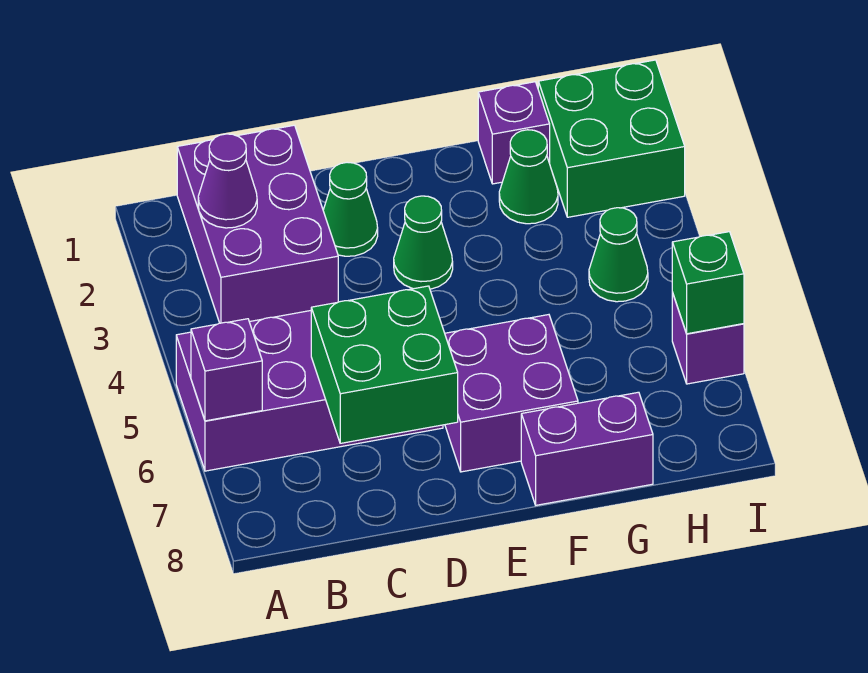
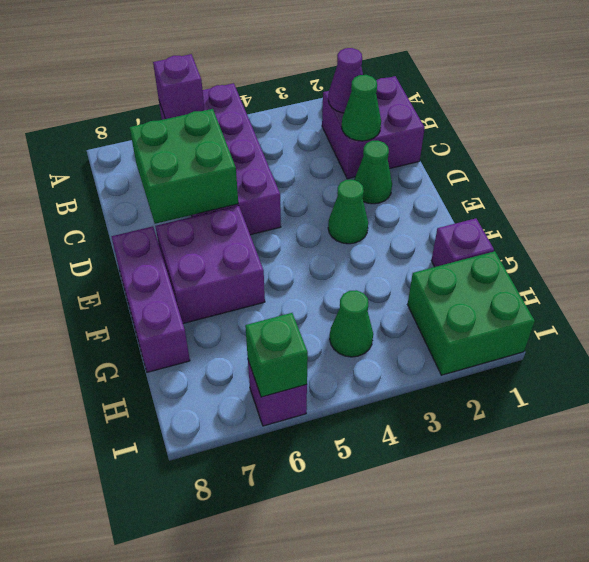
purple brick B1:C3 level 1 -> purple brick B1:C2 level 1
purple brick F8:G8 level 1 -> purple brick E8:G8 level 1
green cone G2 level 1 -> green cone C2 level 2

